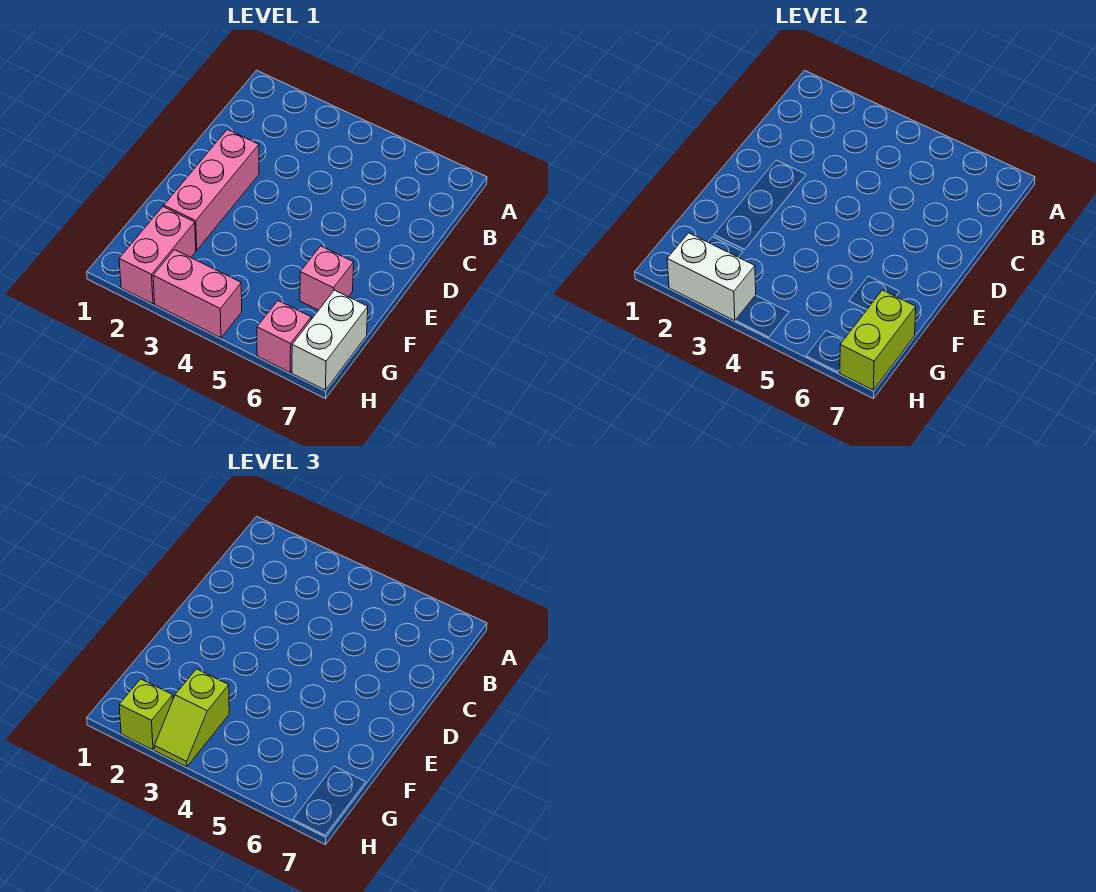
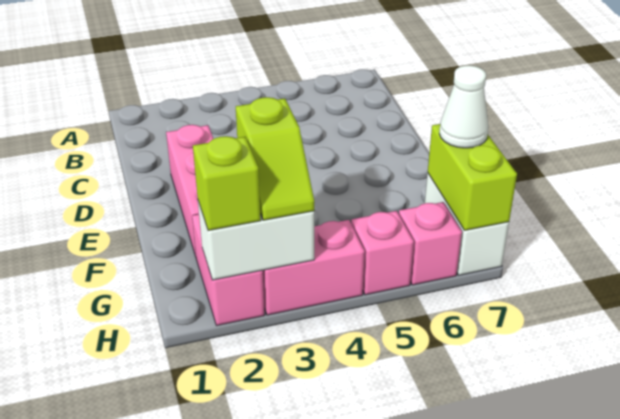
pink brick F6 level 1 -> pink brick H5 level 1
none -> white cone G7 level 3

